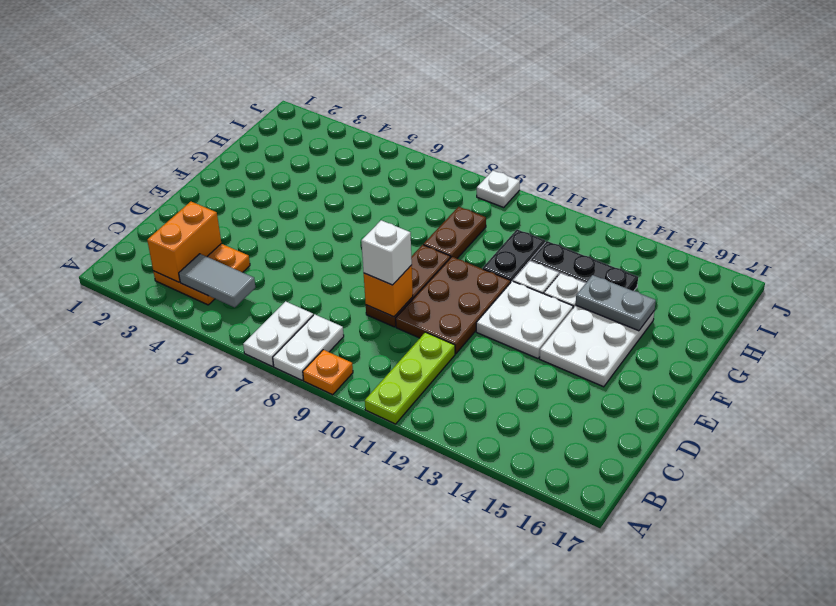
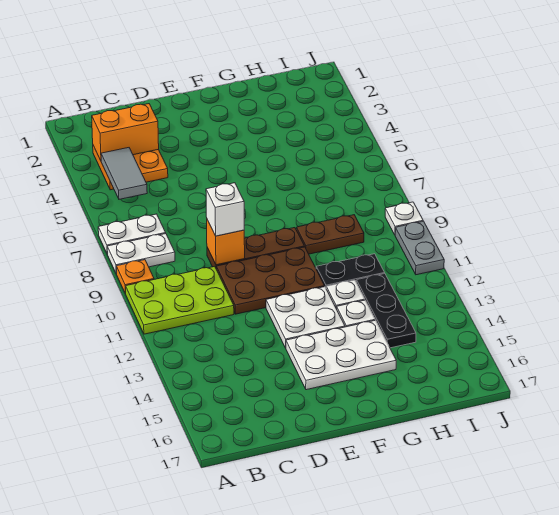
lime plate A11:C11 level 1 -> lime plate A10:C11 level 1
grey plate G14:G15 level 2 -> grey plate J10:J11 level 1

